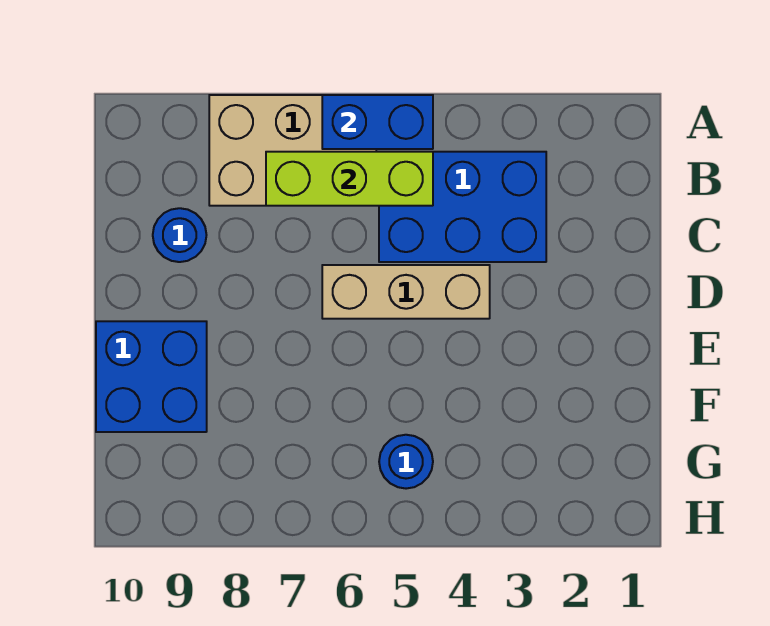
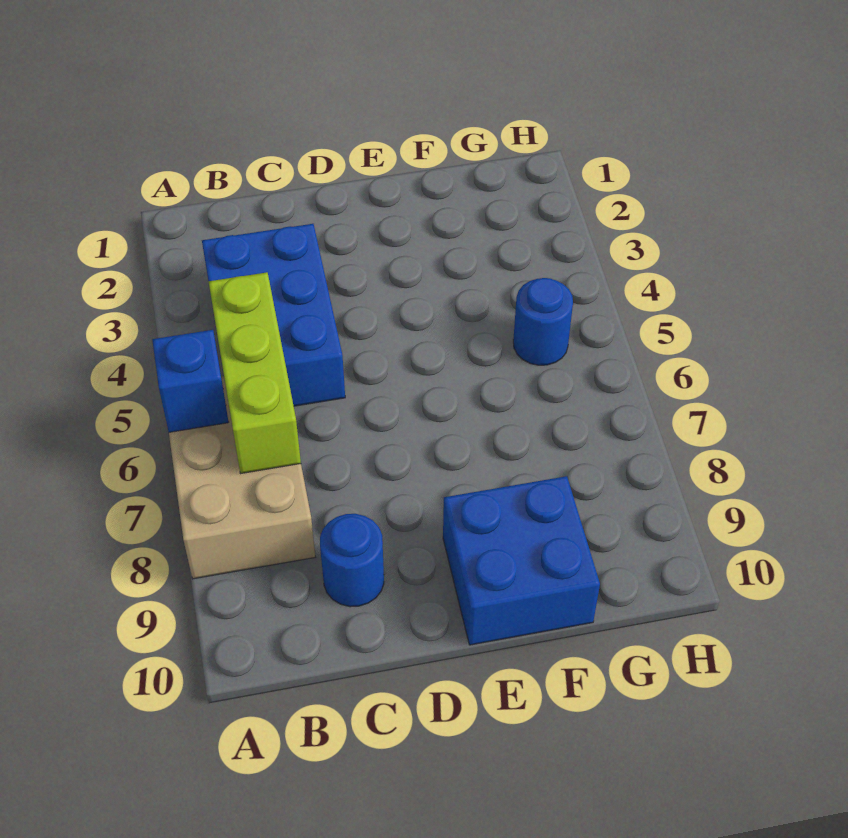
blue brick A5:A6 level 2 -> blue brick A6 level 2
tan brick D4:D6 level 1 -> none

